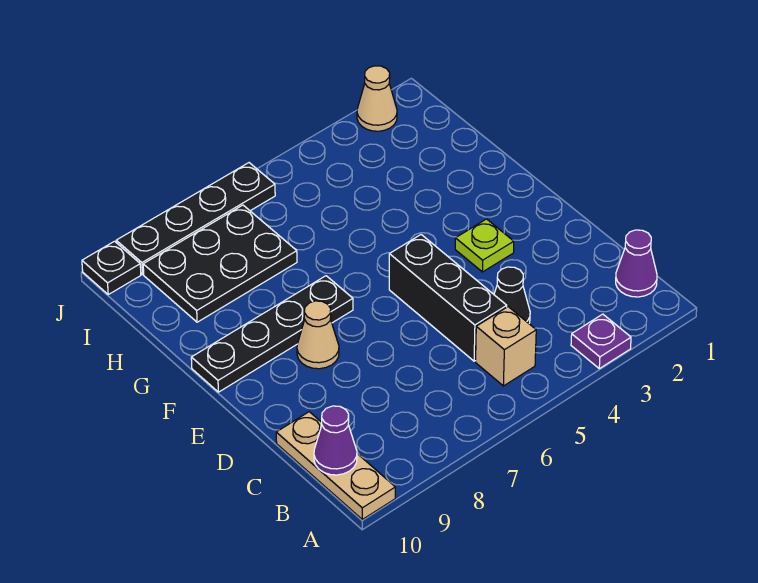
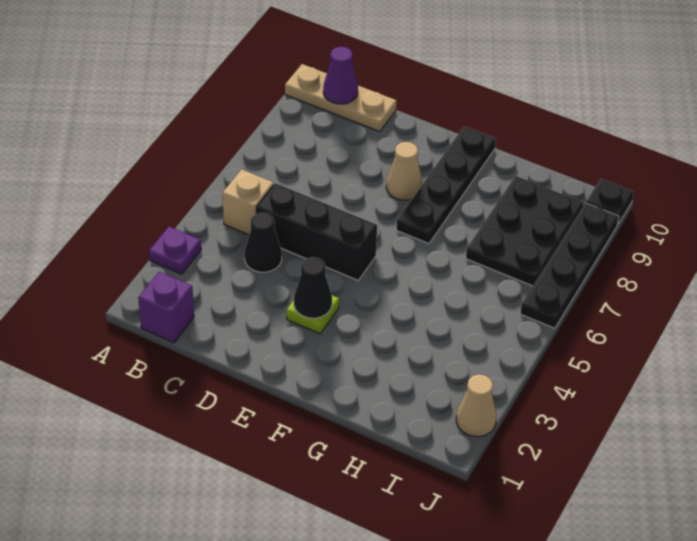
purple cone B1 level 1 -> purple brick B1 level 1
none -> black cone E3 level 2

